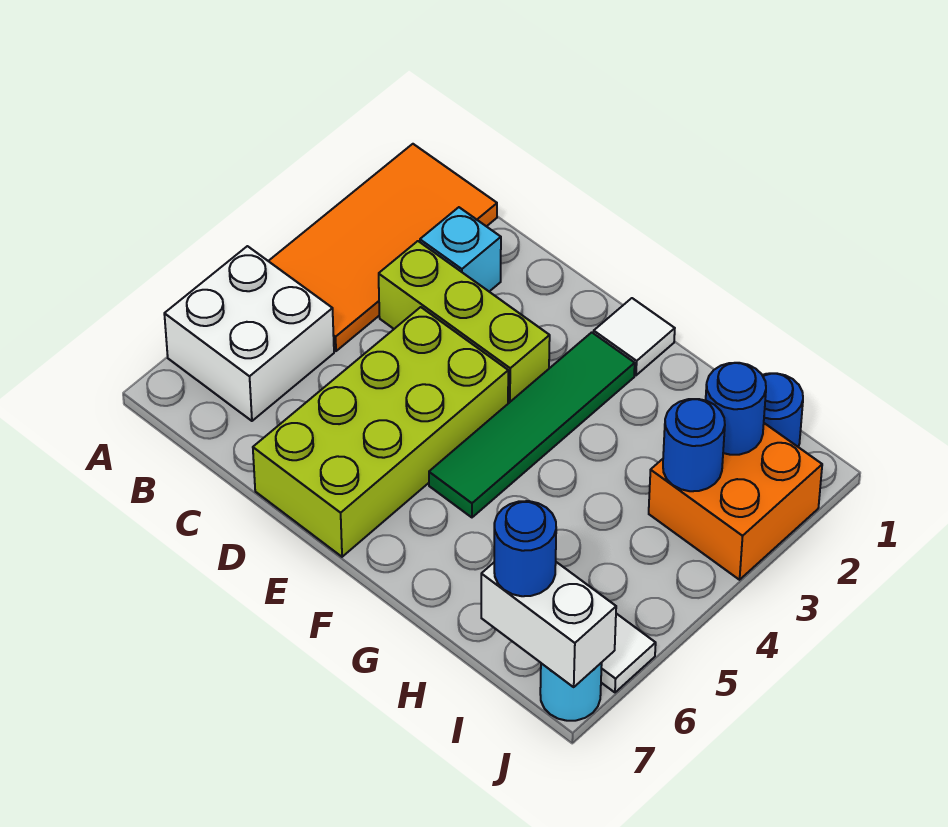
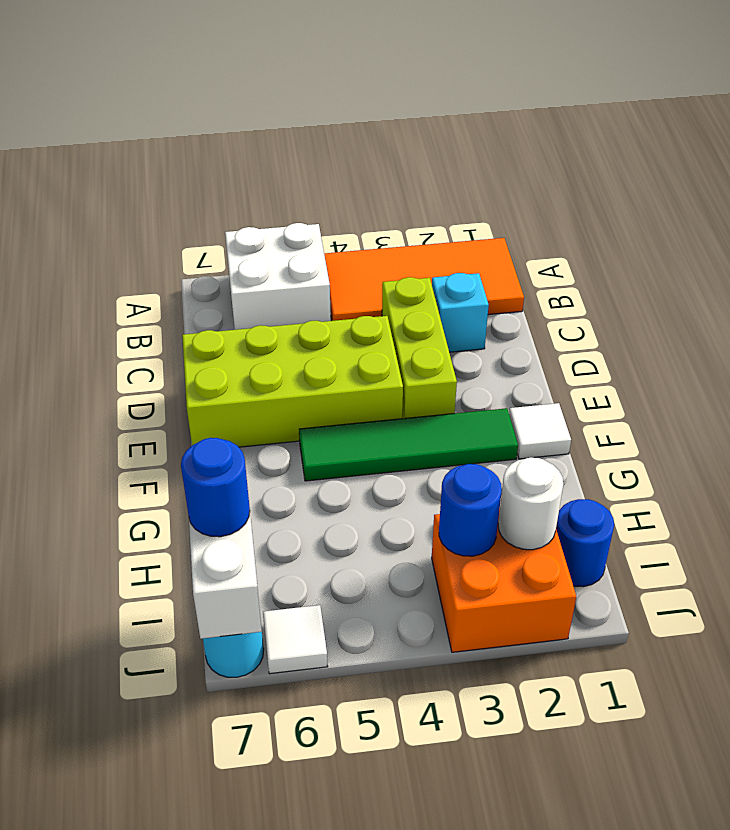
blue round brick I2 level 2 -> white round brick I2 level 2

